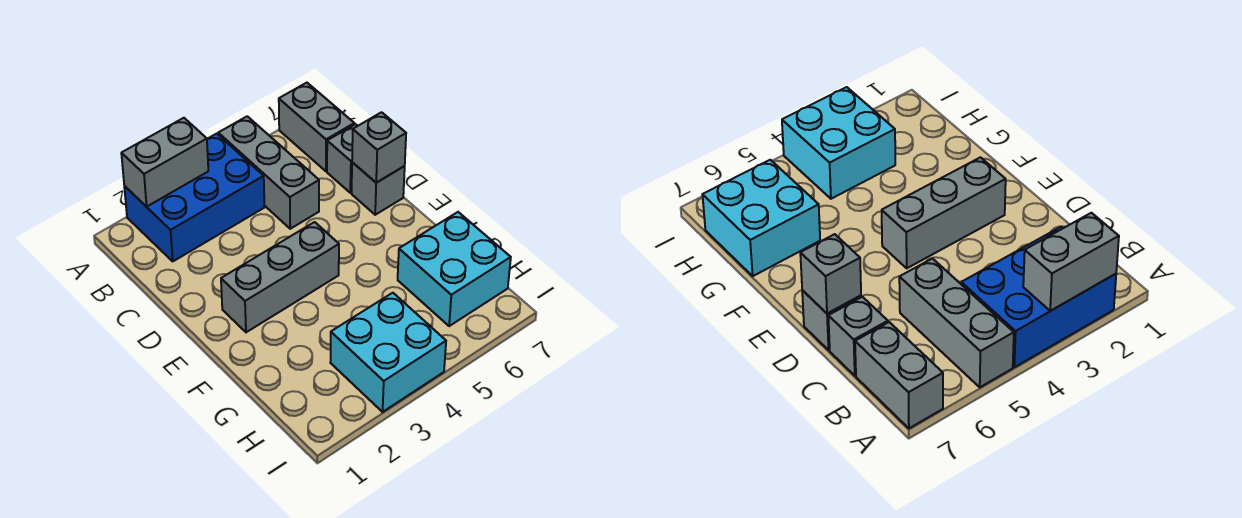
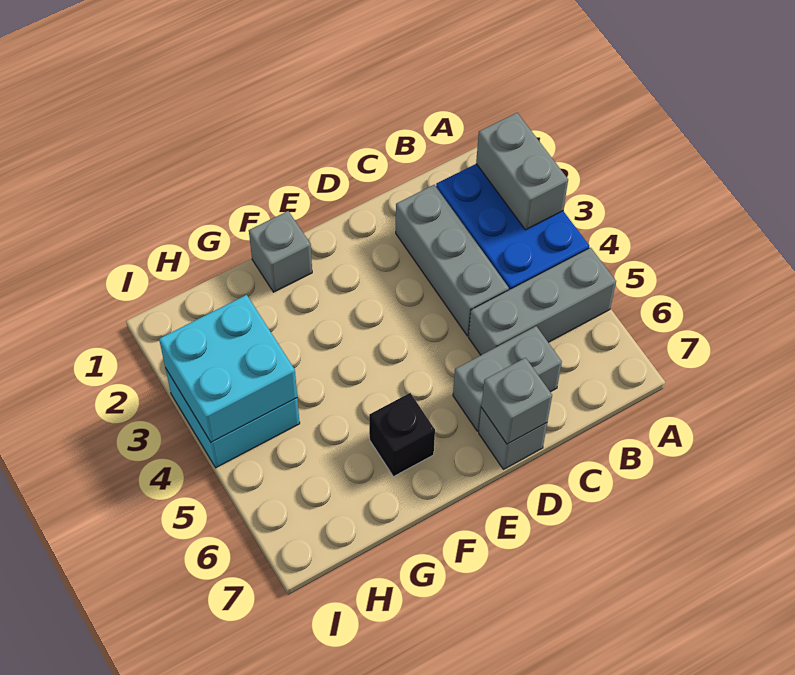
grey brick A7:B7 level 1 -> grey brick C6:D6 level 1
grey brick C7 level 1 -> grey brick F1 level 1
grey brick E2:E4 level 1 -> grey brick C2:C4 level 1
none -> black brick F6 level 1
cyan brick G6:H7 level 1 -> cyan brick H3:I4 level 2

